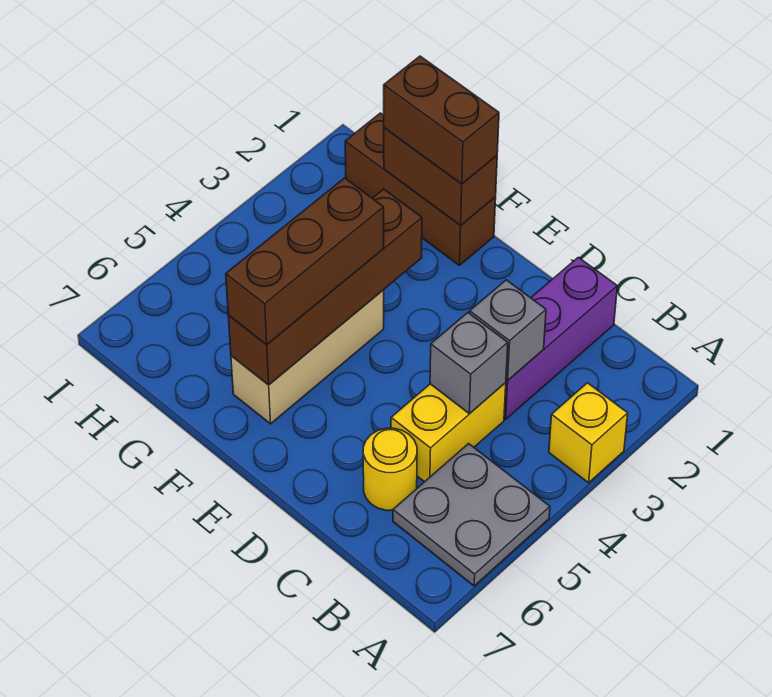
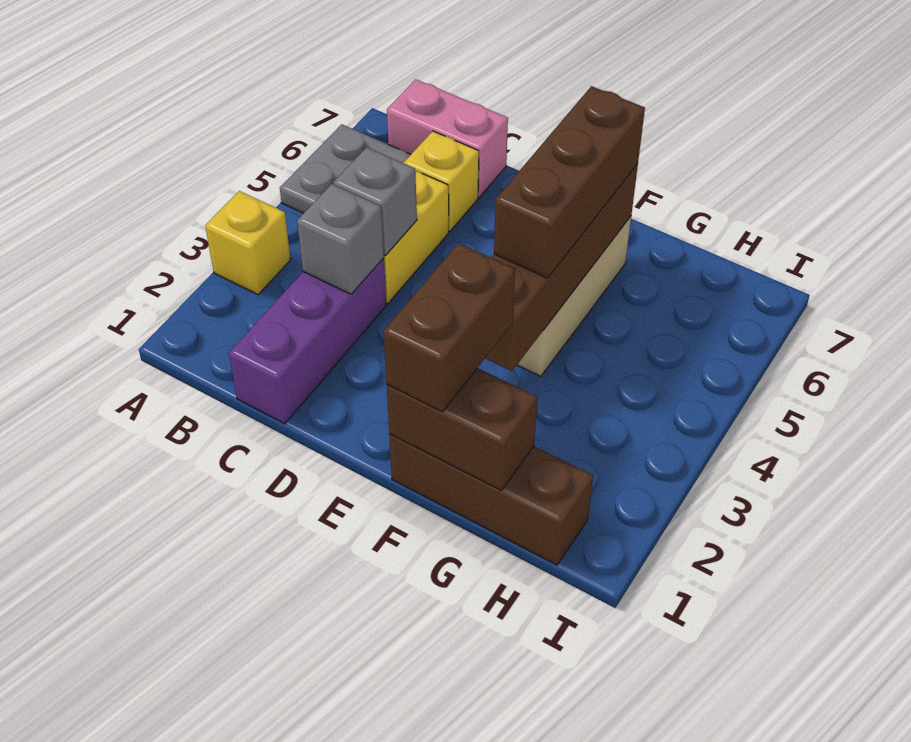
none -> pink brick B7:C7 level 1
yellow round brick C6 level 1 -> yellow brick C6 level 1
brown brick F1:G1 level 3 -> brown brick F1:F2 level 3

